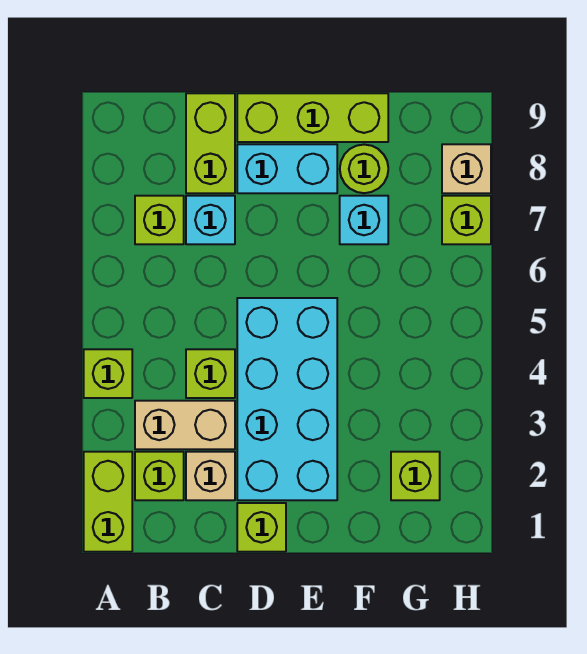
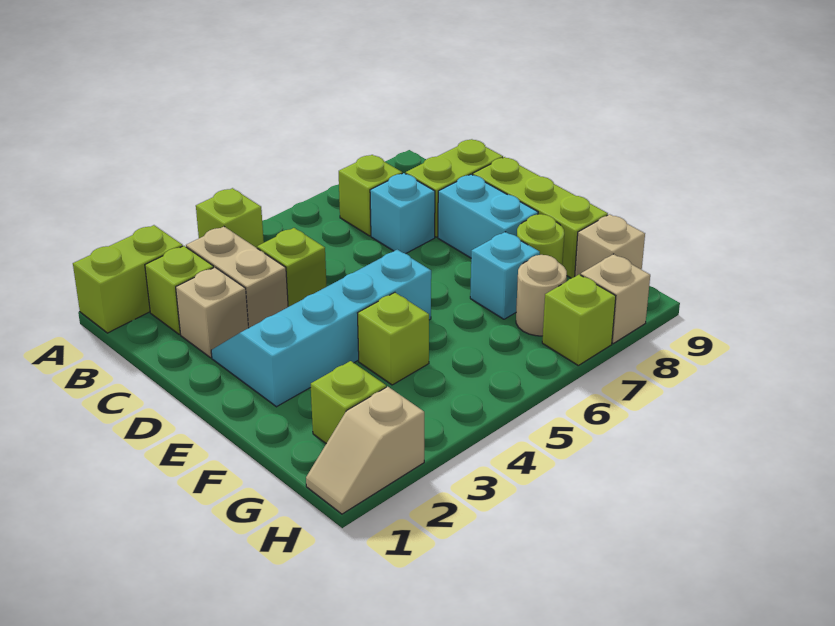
lime brick D1 level 1 -> lime brick F4 level 1
cyan brick D2:E5 level 1 -> cyan slope D2:E5 level 1 top E
none -> tan round brick G7 level 1
none -> tan brick G9 level 1
none -> tan slope H1:H2 level 1 top 2

